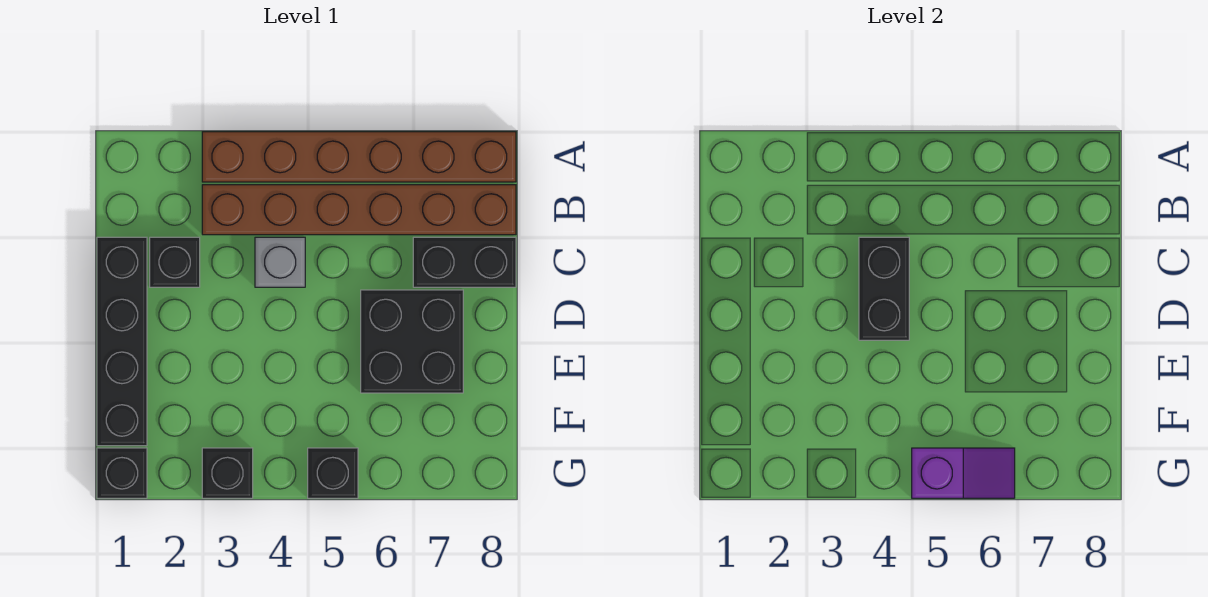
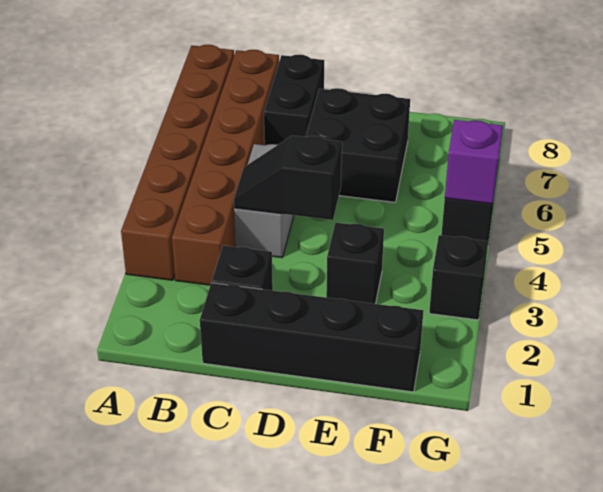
grey brick C4 level 1 -> grey brick C4:C5 level 1
black brick C4:D4 level 2 -> black slope C4:D4 level 2 top D
black brick G1 level 1 -> black brick E3 level 1

